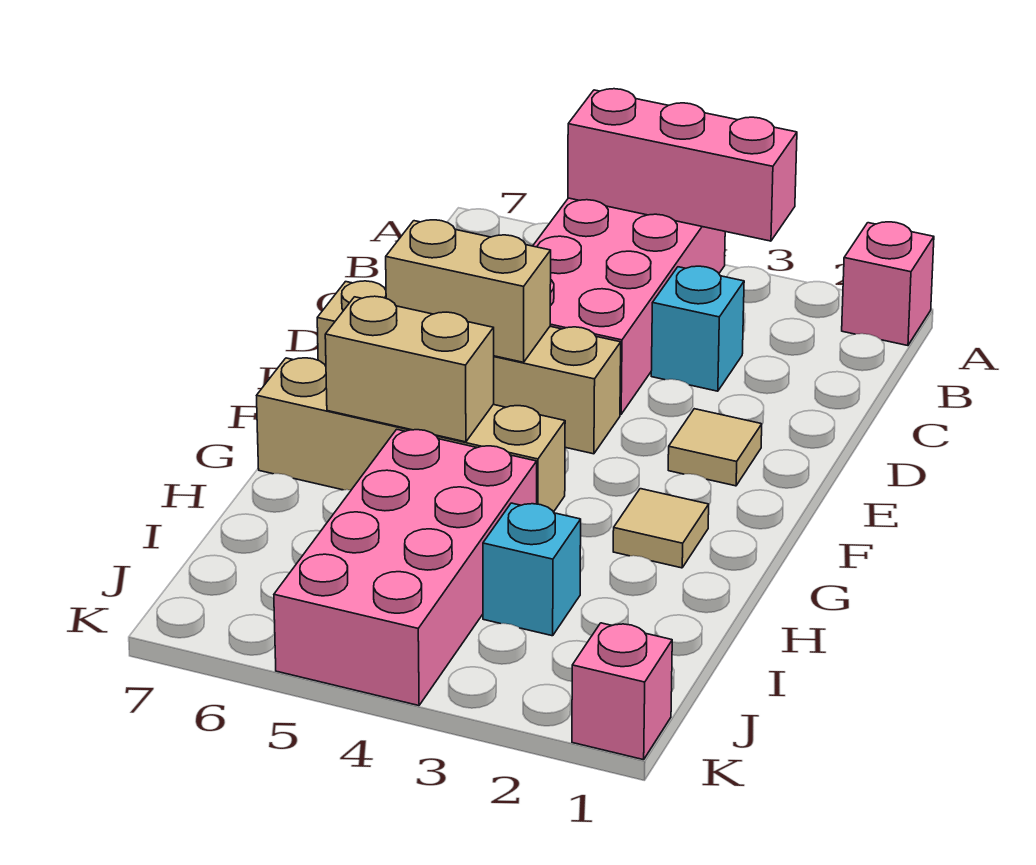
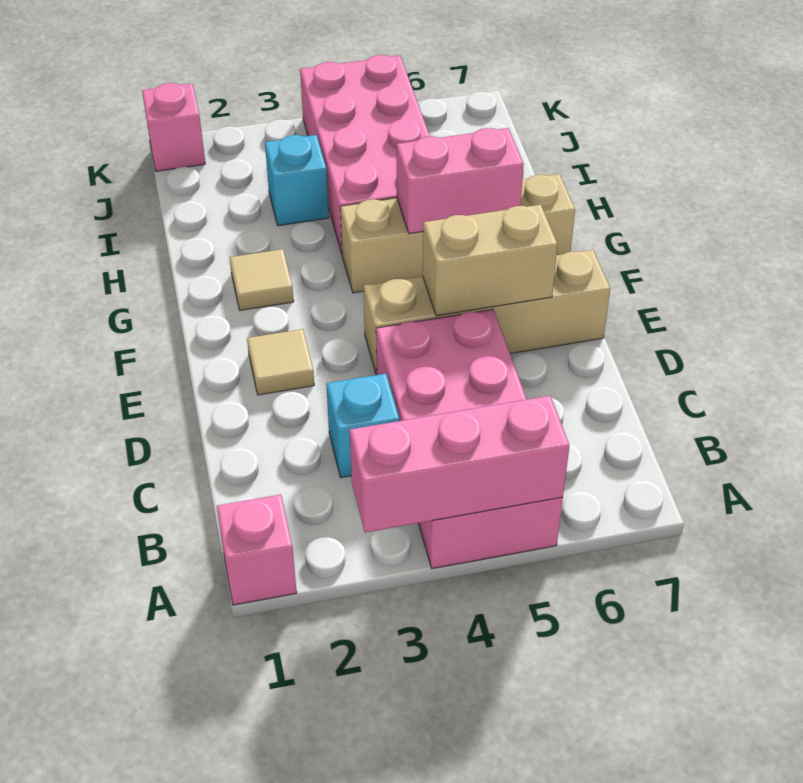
tan brick G5:G6 level 2 -> pink brick G5:G6 level 2

